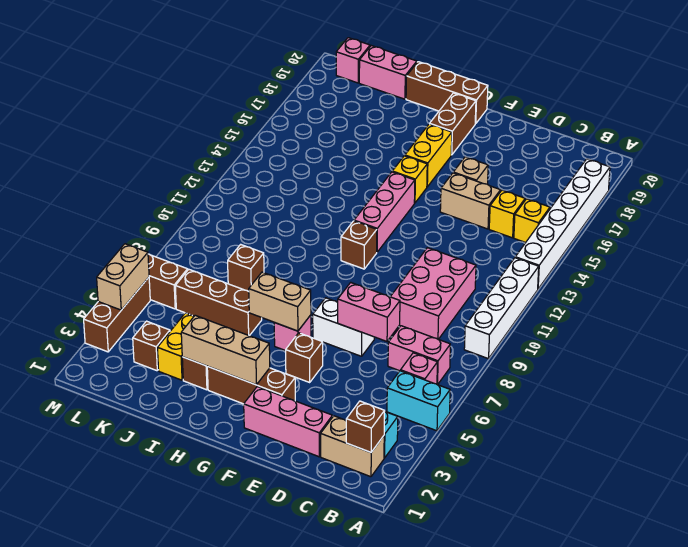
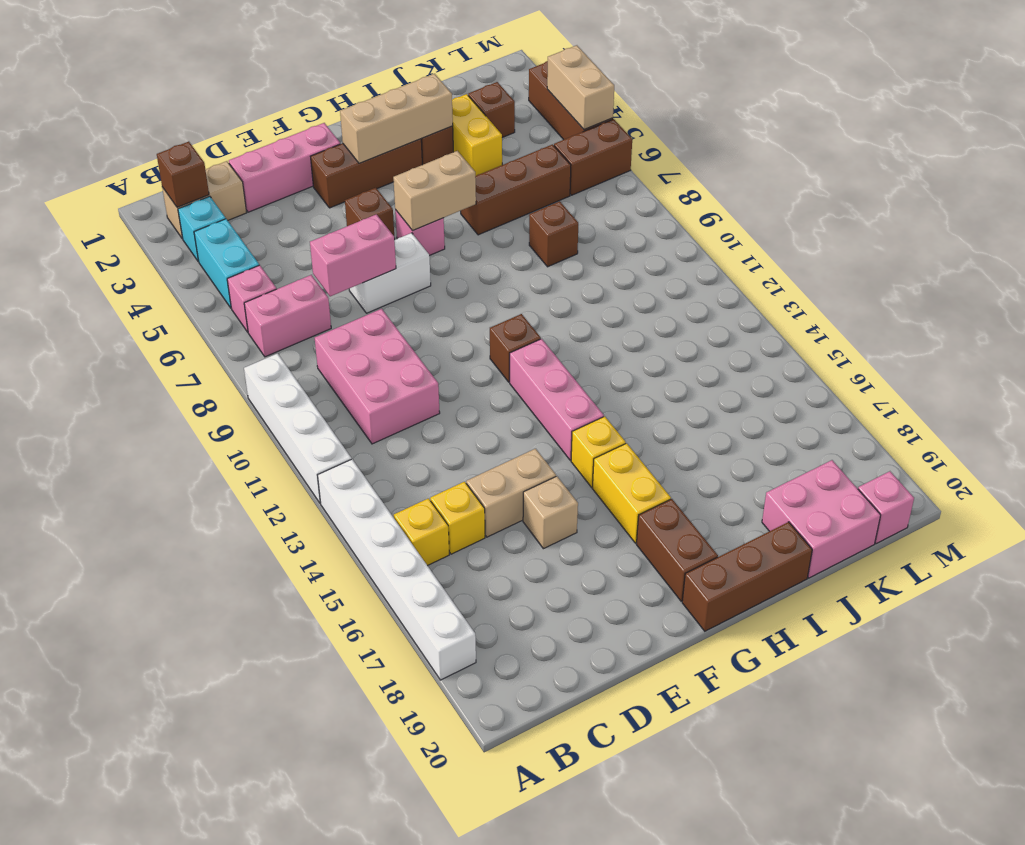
cyan brick A5:B5 level 1 -> cyan brick B4:B5 level 1
pink brick J20:K20 level 1 -> pink brick J19:K20 level 1

